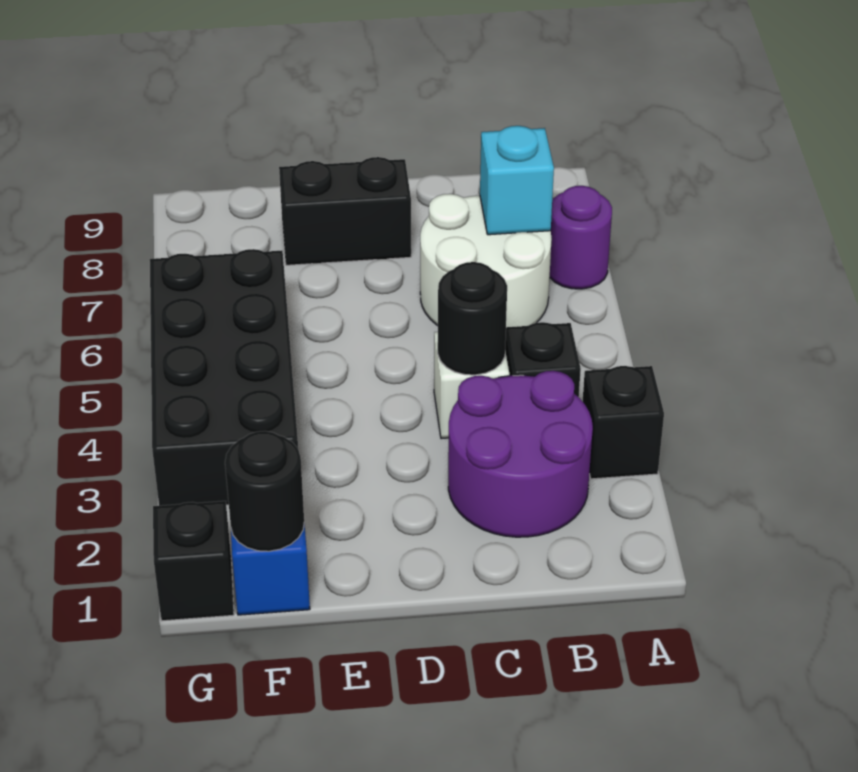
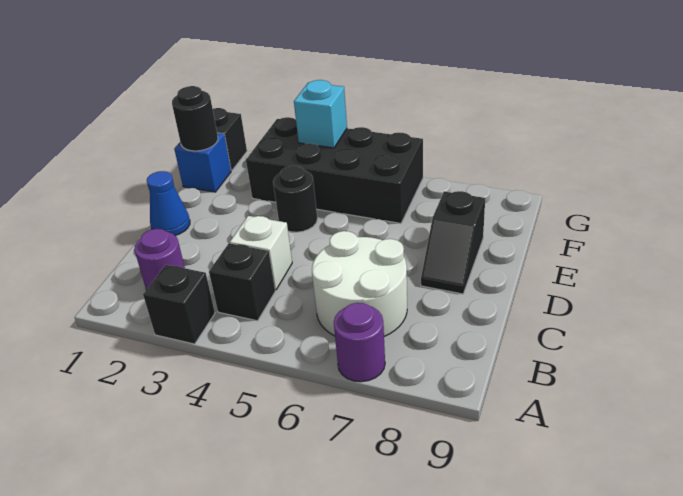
purple round brick B2:C3 level 1 -> purple round brick B2 level 1
cyan brick B7 level 2 -> cyan brick G4 level 2
black round brick C4 level 2 -> black round brick E4 level 1
none -> blue cone D1 level 1
black brick D8:E8 level 1 -> black slope D8:E8 level 1 top E

